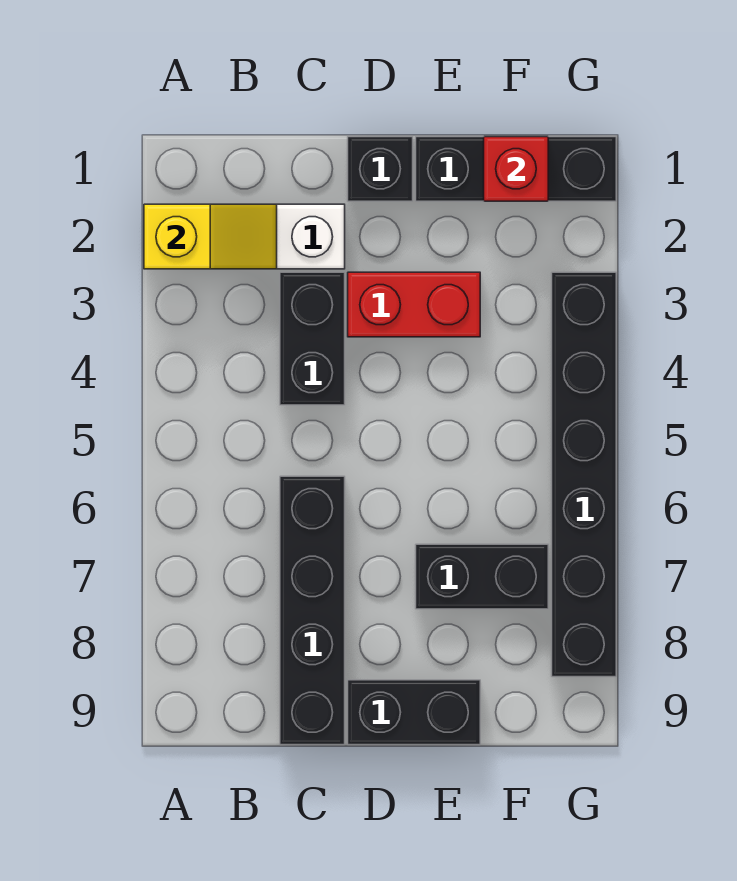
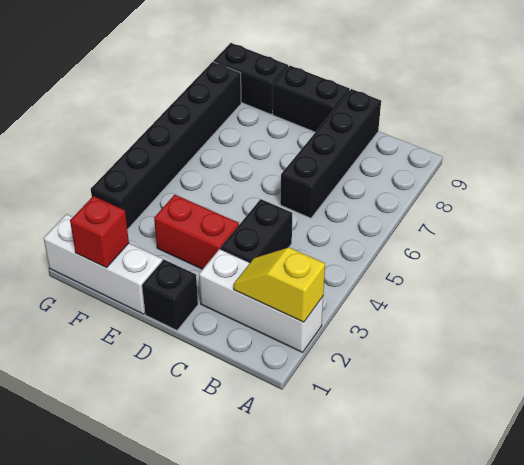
black brick E1:G1 level 1 -> white brick E1:G1 level 1
black brick E7:F7 level 1 -> black brick F9:G9 level 1

